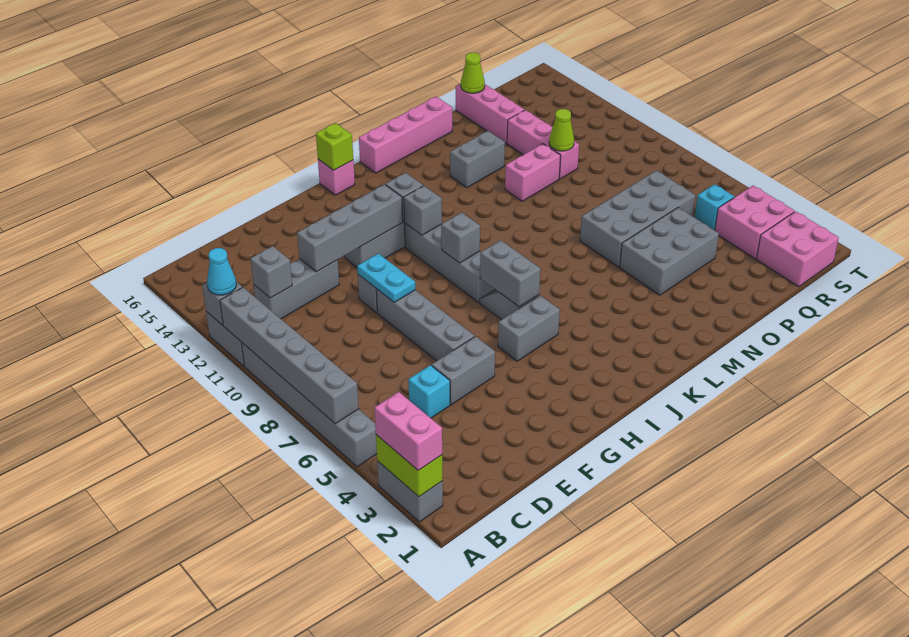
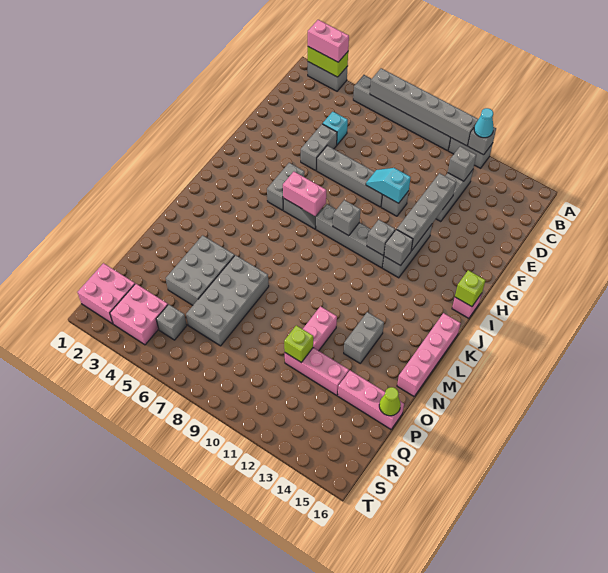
cyan plate F9:F10 level 2 -> cyan slope F9:F10 level 2 top 10
grey brick I6:I7 level 2 -> pink brick I6:I7 level 2
lime cone P11 level 2 -> lime brick P11 level 2
cyan brick R5 level 1 -> grey brick R5 level 1

